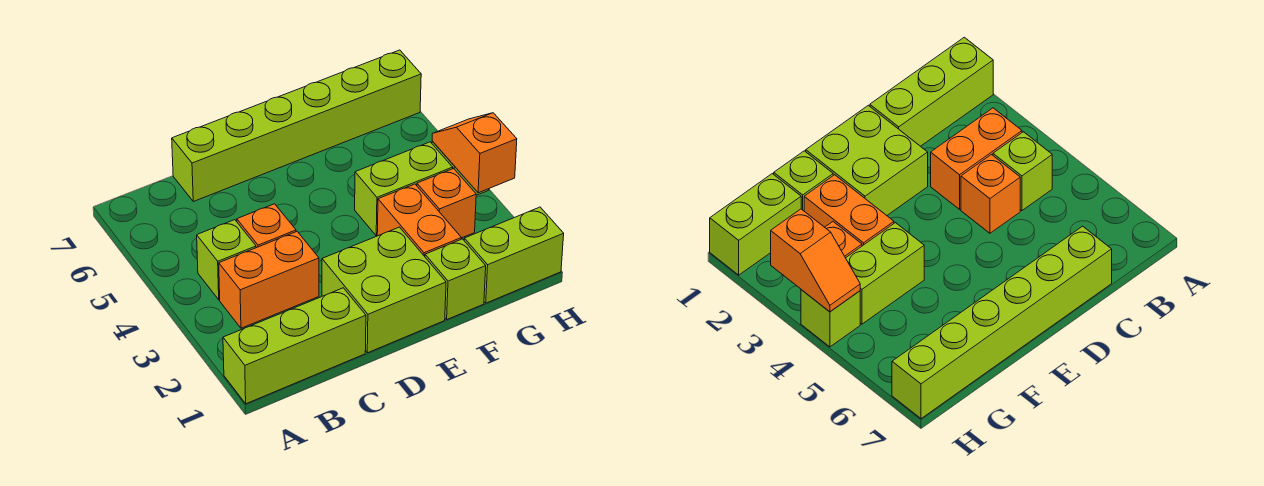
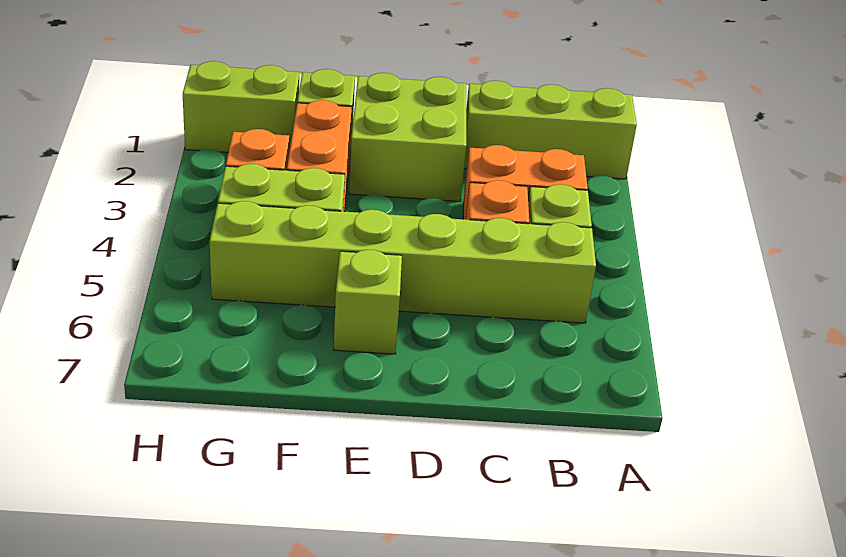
lime brick C7:H7 level 1 -> lime brick B5:G5 level 1
orange slope H3:H4 level 2 top 3 -> none
lime brick H4 level 1 -> lime brick E6 level 1

